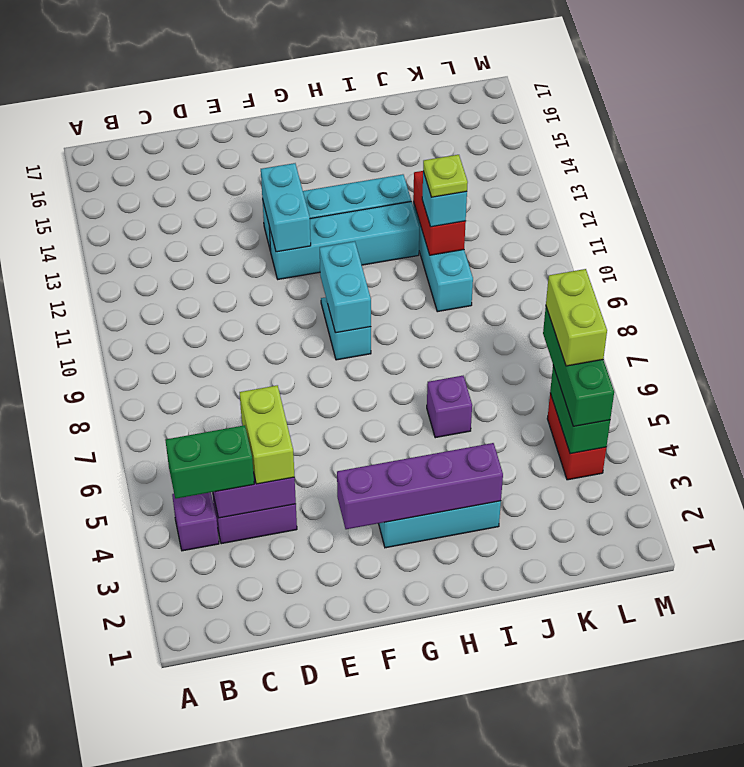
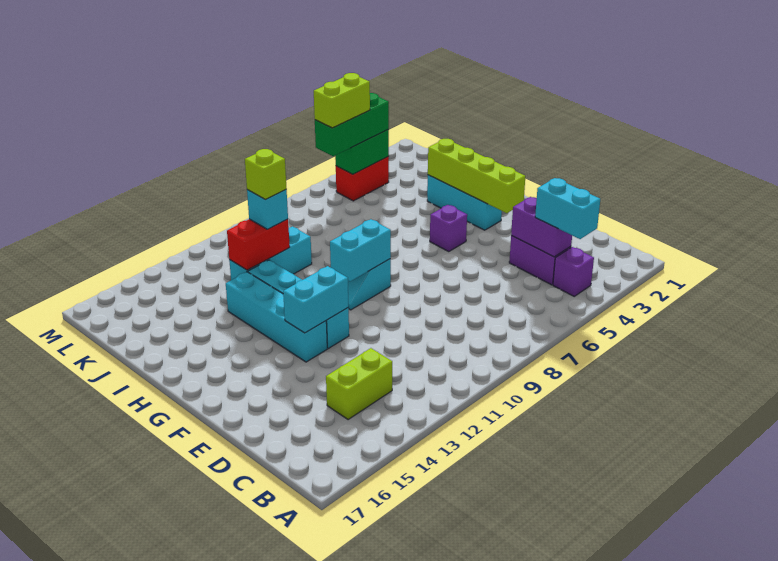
green brick B4:C4 level 3 -> cyan brick B4:C4 level 3
lime brick D4:D5 level 3 -> lime brick C13:C14 level 1
purple brick F3:I3 level 2 -> lime brick F3:I3 level 2
purple brick I6 level 1 -> purple brick G5 level 1
lime plate J11 level 4 -> lime brick J11 level 4

